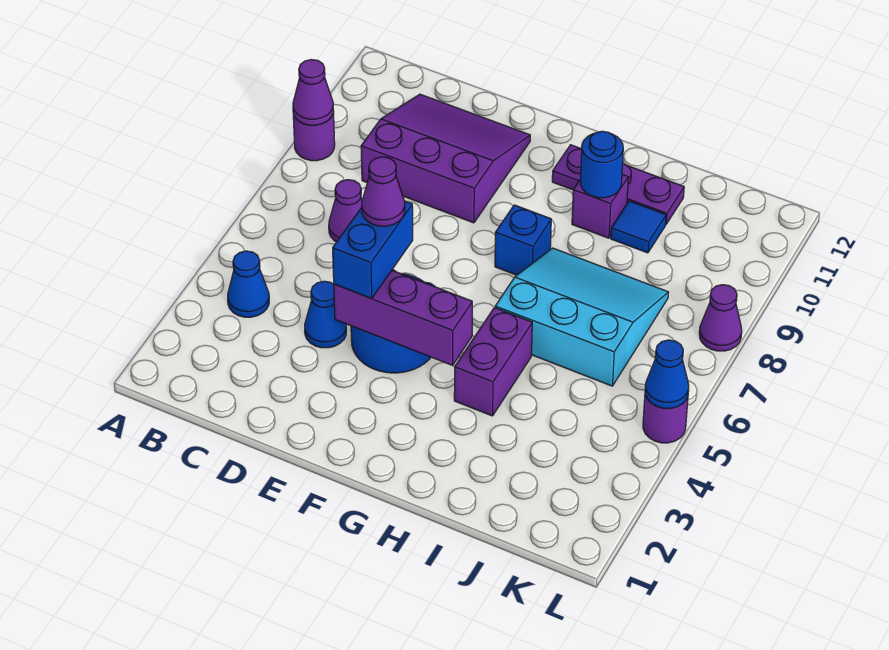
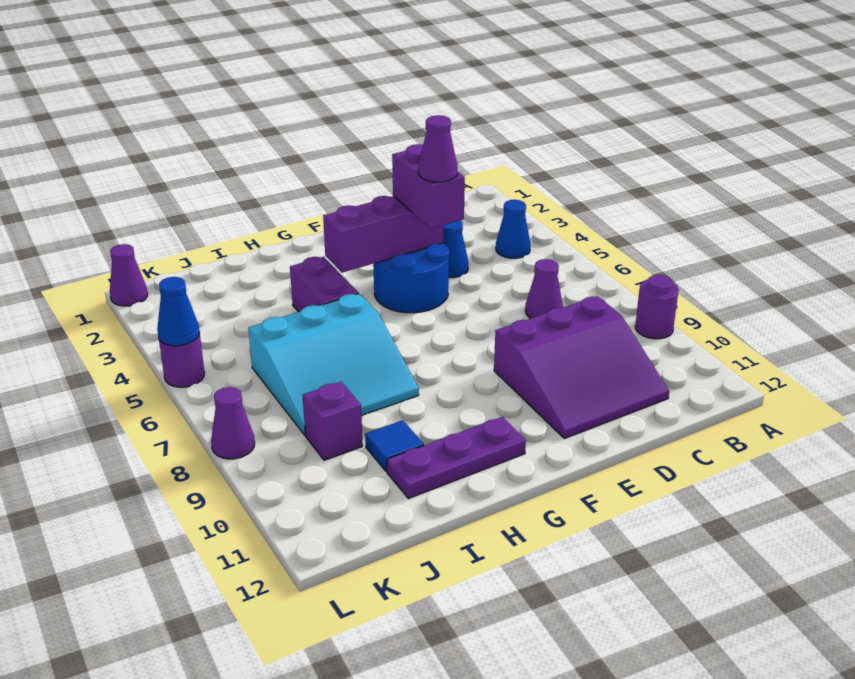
purple cone A9 level 2 -> purple cone L1 level 1
blue brick E4:E5 level 3 -> purple brick E4:E5 level 3
blue brick G8 level 1 -> none
purple brick H10 level 1 -> purple brick J9 level 1
blue round brick H10 level 2 -> none

